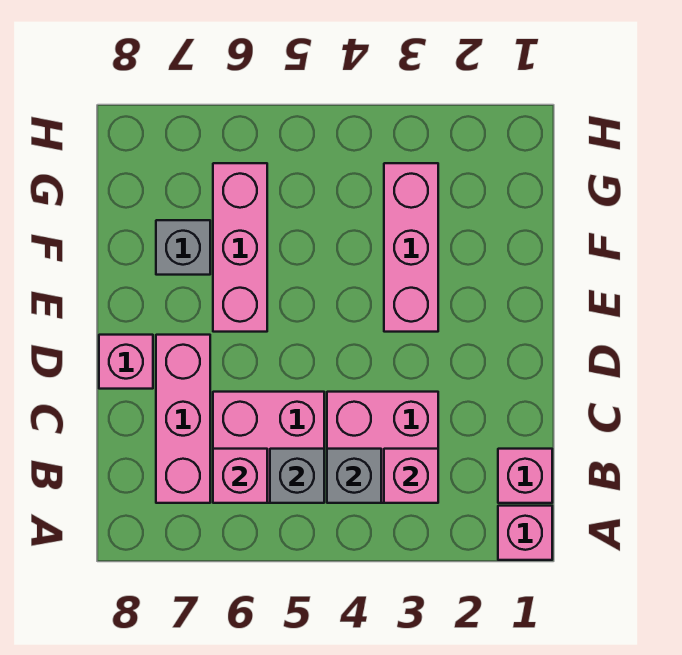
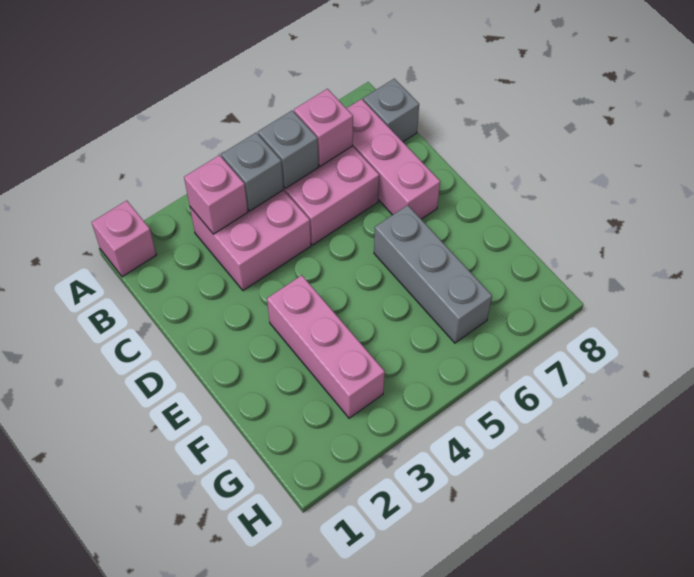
pink brick B1 level 1 -> none
pink brick D8 level 1 -> none
pink brick E6:G6 level 1 -> grey brick E6:G6 level 1
grey brick F7 level 1 -> grey brick B8 level 1

